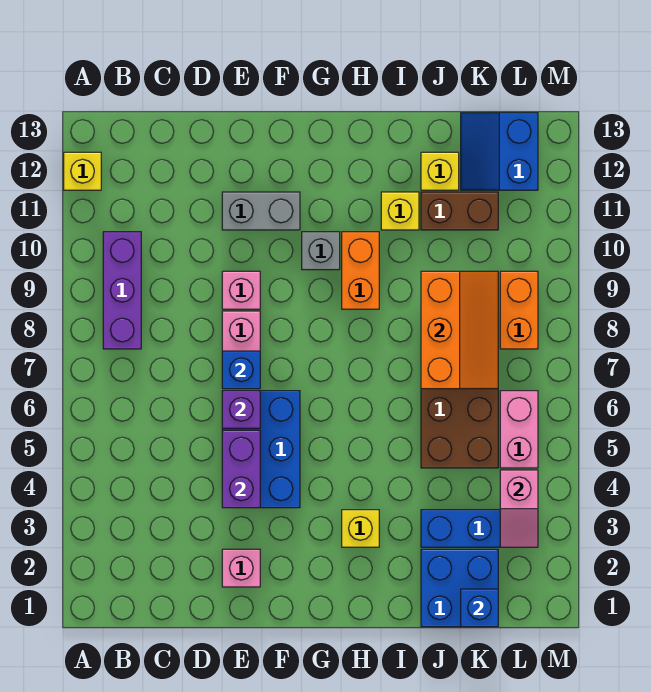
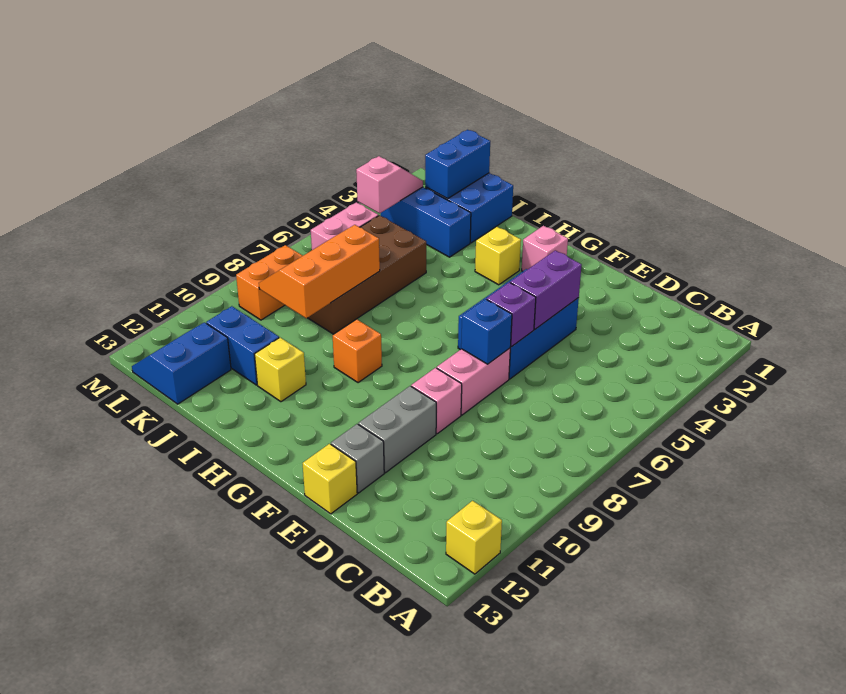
purple brick B8:B10 level 1 -> none
pink brick E2 level 1 -> pink brick G2 level 1
grey brick E11:F11 level 1 -> grey brick E10:E11 level 1
grey brick G10 level 1 -> grey brick E12 level 1
orange brick H9:H10 level 1 -> orange brick H9 level 1
brown brick J11:K11 level 1 -> blue brick J11:K11 level 1
yellow brick J12 level 1 -> yellow brick E13 level 1
blue brick K1 level 2 -> blue brick K1:K2 level 2
blue slope K12:L13 level 1 top L -> blue slope K12:L13 level 1 top K

